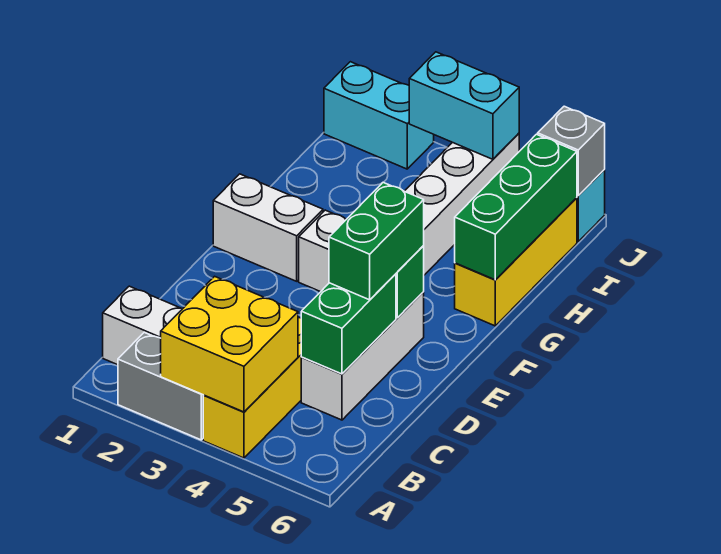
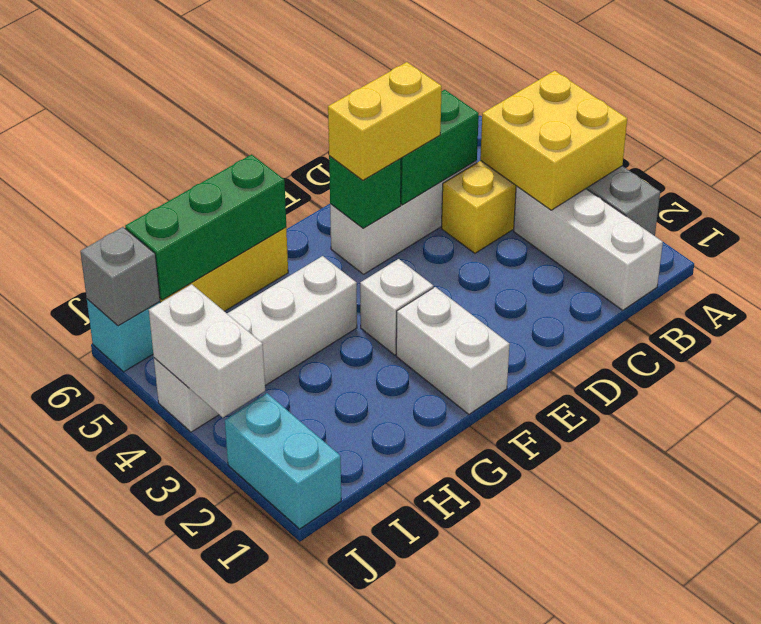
green brick D5:E5 level 3 -> yellow brick D5:E5 level 3
cyan brick J3:J4 level 2 -> white brick J3:J4 level 2

